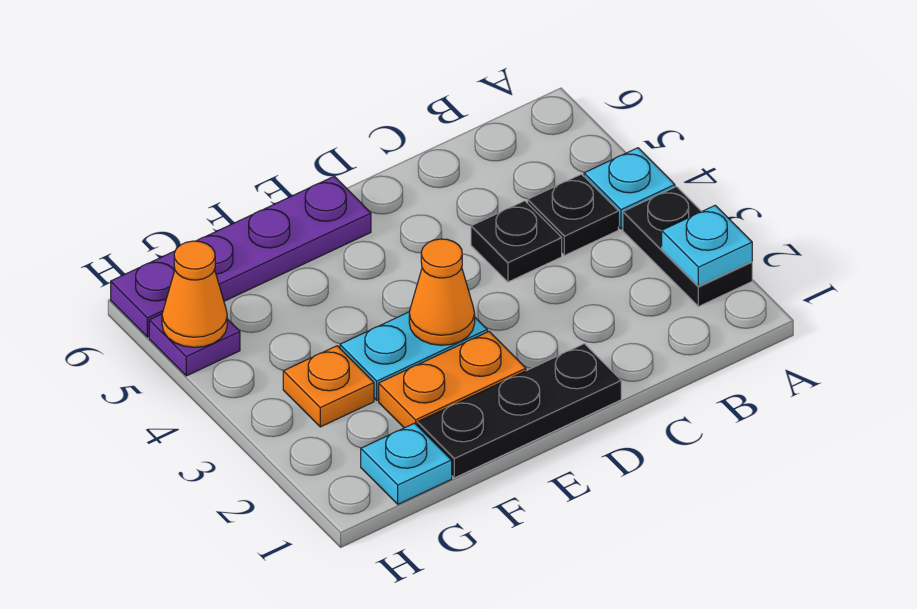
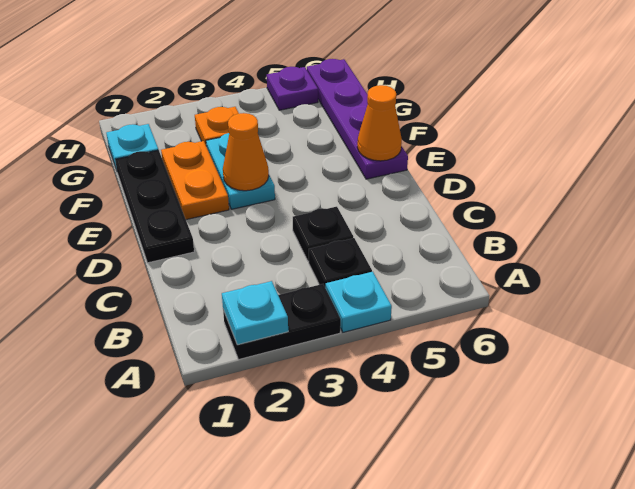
orange cone H5 level 2 -> orange cone E6 level 2

